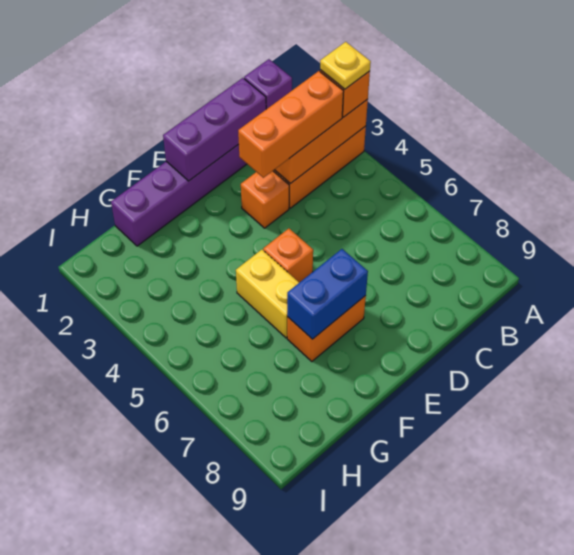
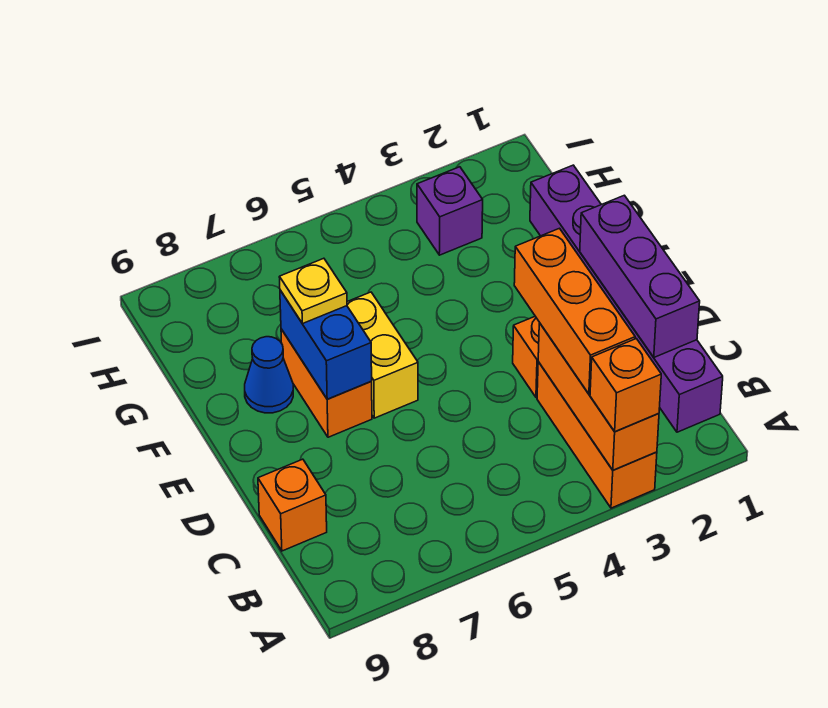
yellow plate A3 level 4 -> yellow plate F7 level 3
purple brick B1 level 2 -> purple brick H3 level 1
orange brick E5 level 1 -> orange brick C9 level 1
yellow brick F5:F6 level 1 -> yellow brick E6:F6 level 1
none -> blue cone F8 level 1

